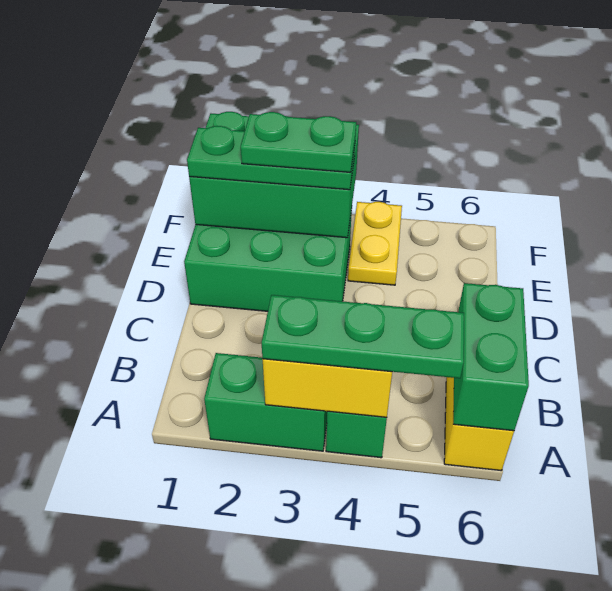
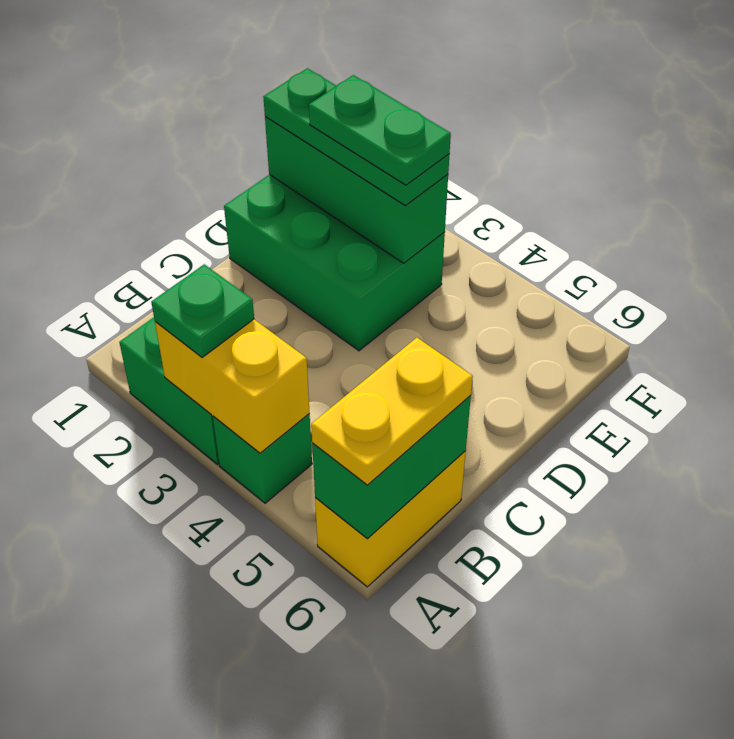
green plate A3:A5 level 3 -> green plate A3 level 3
green brick E1:F3 level 2 -> green brick E1:E3 level 2
yellow plate E4:F4 level 1 -> yellow plate A6:B6 level 3

